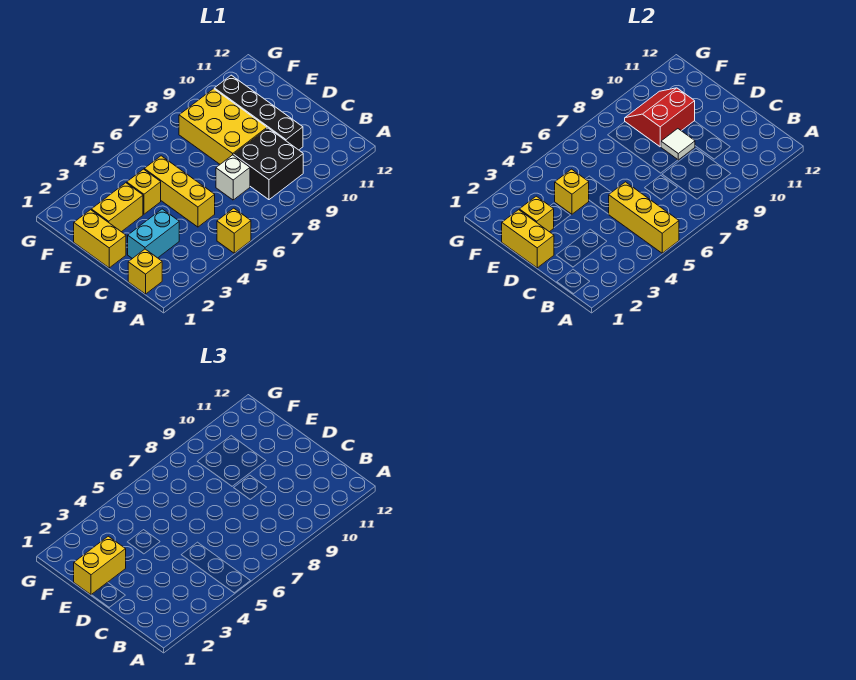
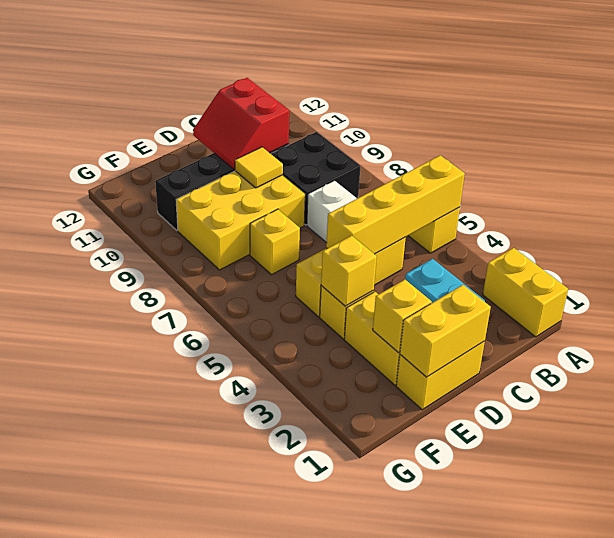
yellow brick A5:C5 level 2 -> yellow brick A5:D5 level 2
yellow brick B1 level 1 -> yellow brick E7 level 1
white tile D9 level 2 -> yellow tile D9 level 2
yellow brick E1:E2 level 3 -> yellow brick A1:A2 level 1
red slope E9:F10 level 2 top E -> red slope C10:D11 level 2 top C

